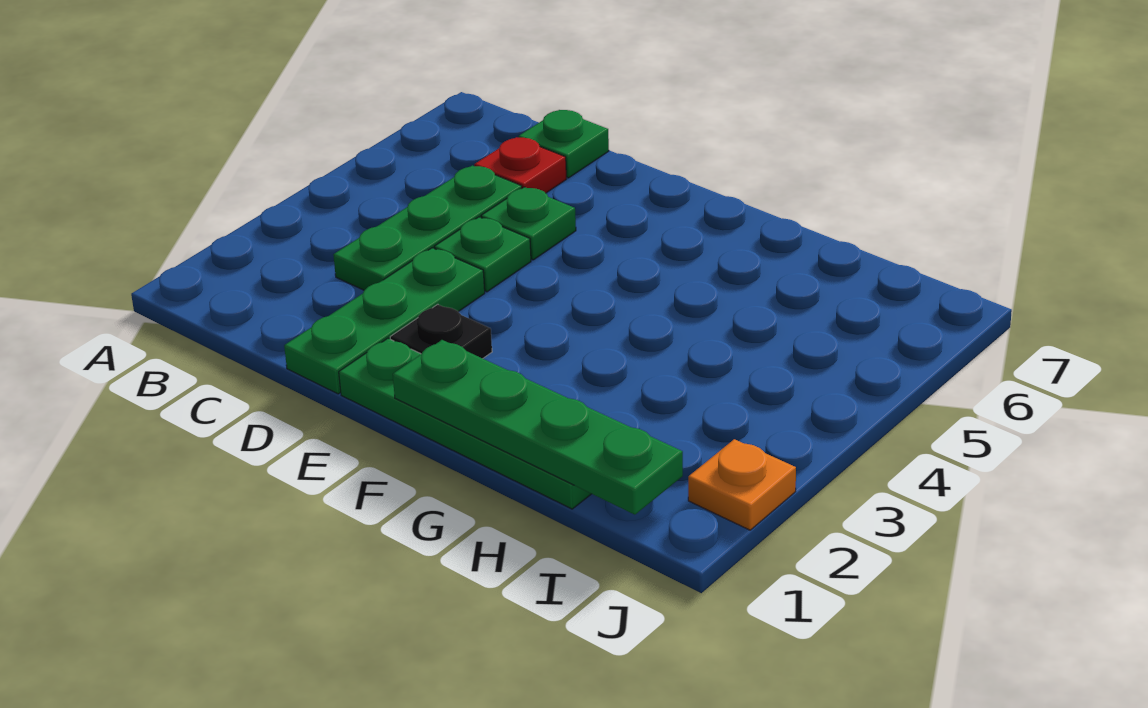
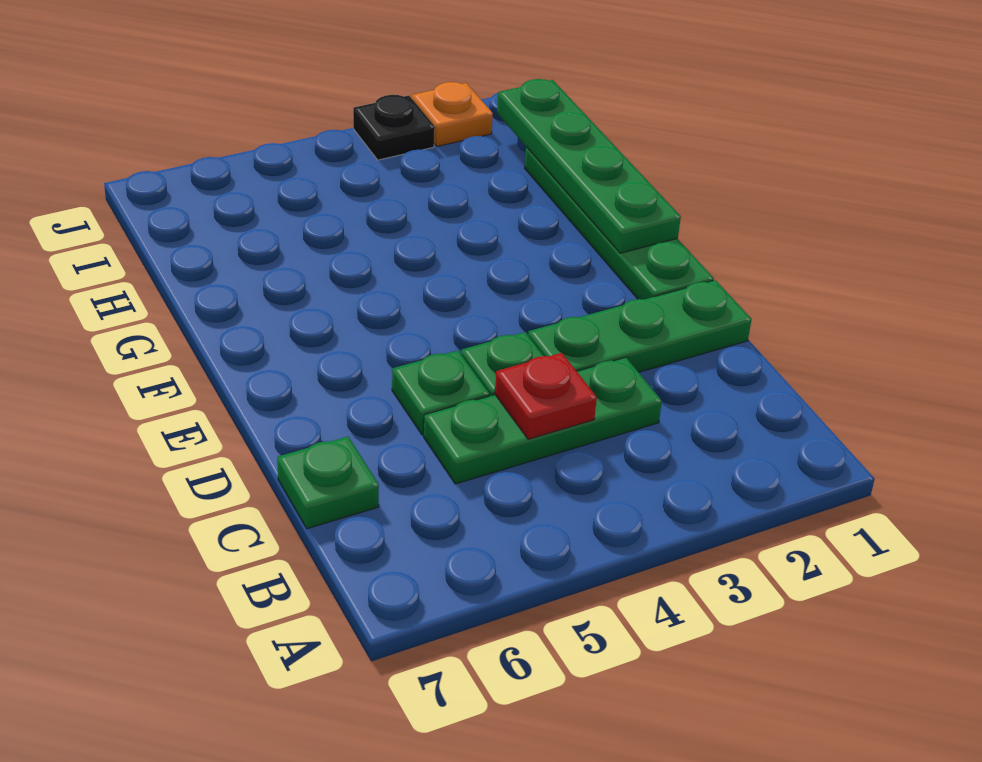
red plate C6 level 1 -> red plate C4 level 2
black plate E2 level 1 -> black plate J3 level 1

